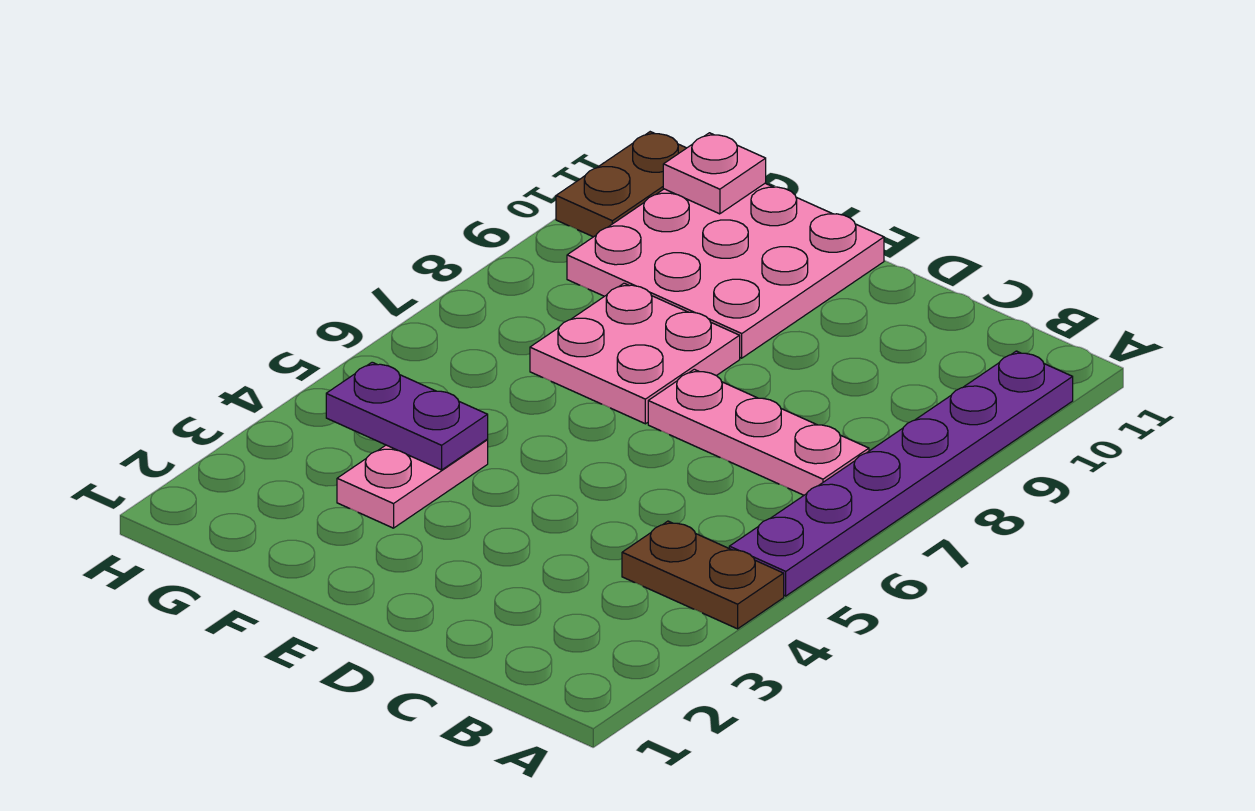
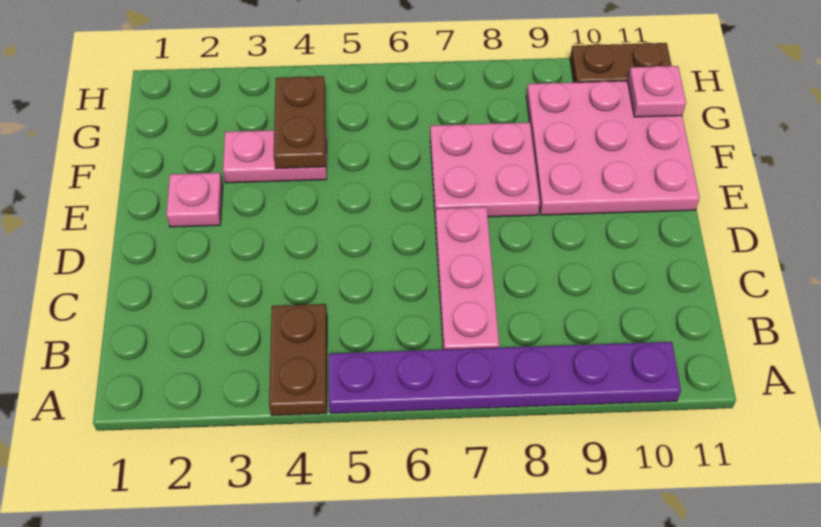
none -> pink plate E2 level 1
purple plate F4:G4 level 2 -> brown plate F4:G4 level 2

